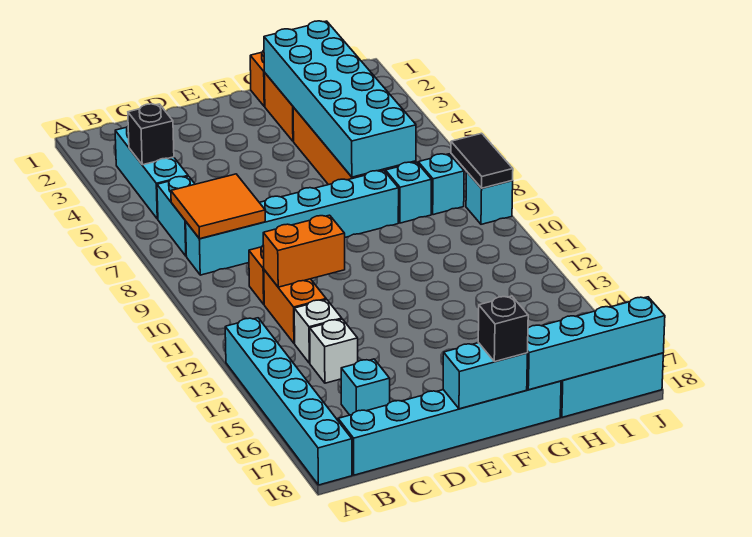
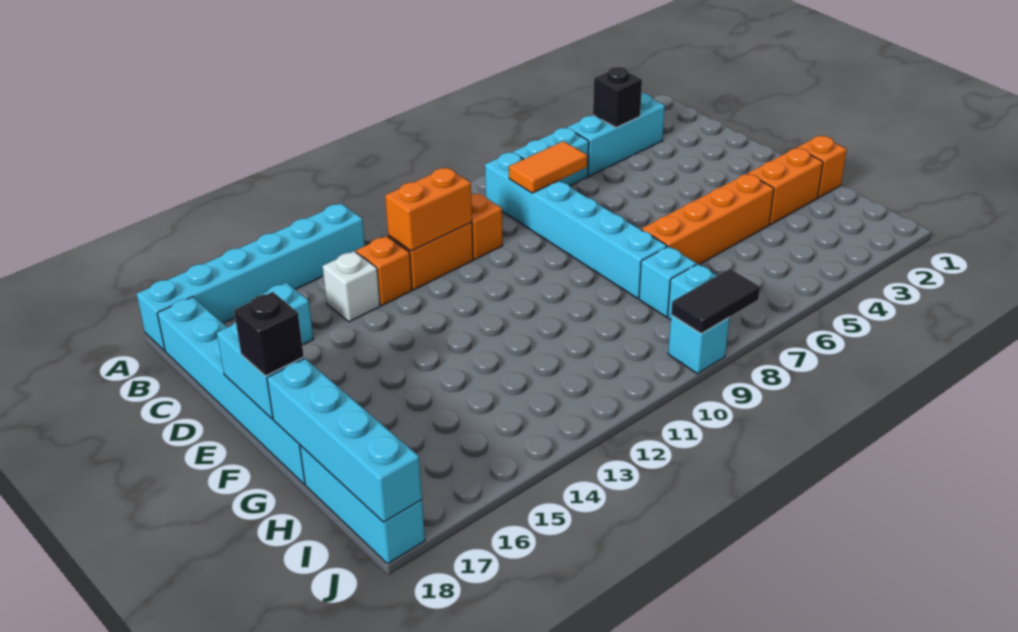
orange tile B7:C8 level 2 -> orange tile C7:C8 level 2
orange brick C11:D11 level 2 -> orange brick C11:C12 level 2
white brick C13 level 1 -> orange brick C13 level 1
cyan brick G2:H7 level 2 -> none

